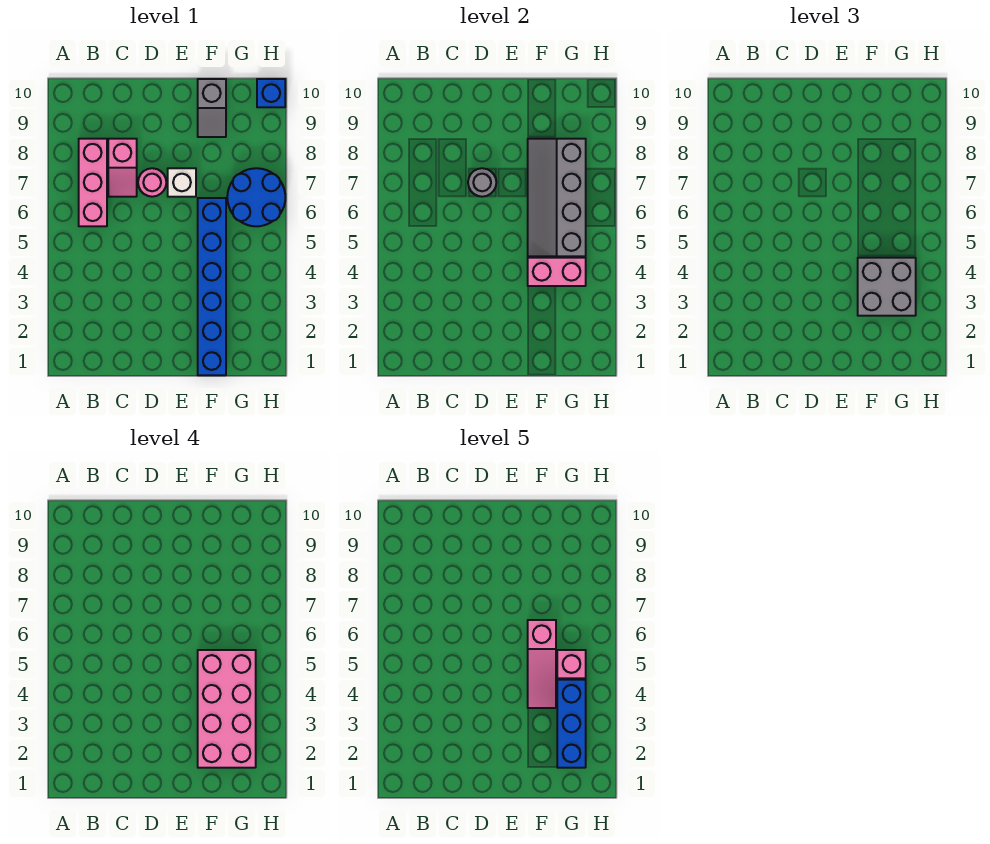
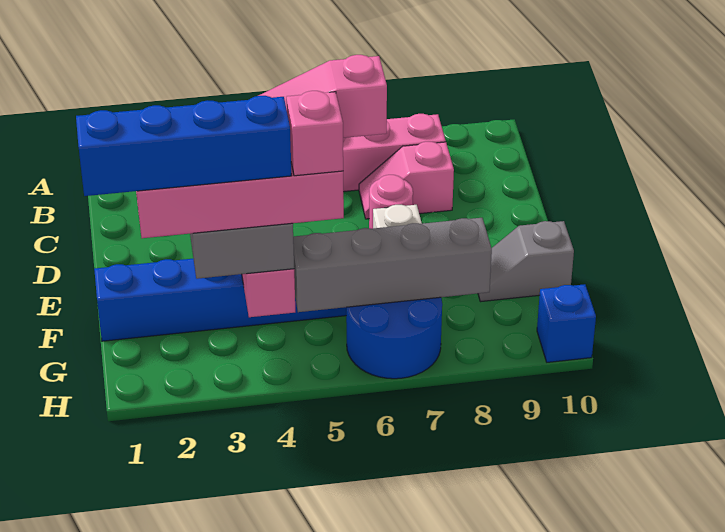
grey round brick D7 level 2 -> none
blue brick G2:G4 level 5 -> blue brick G1:G4 level 5

